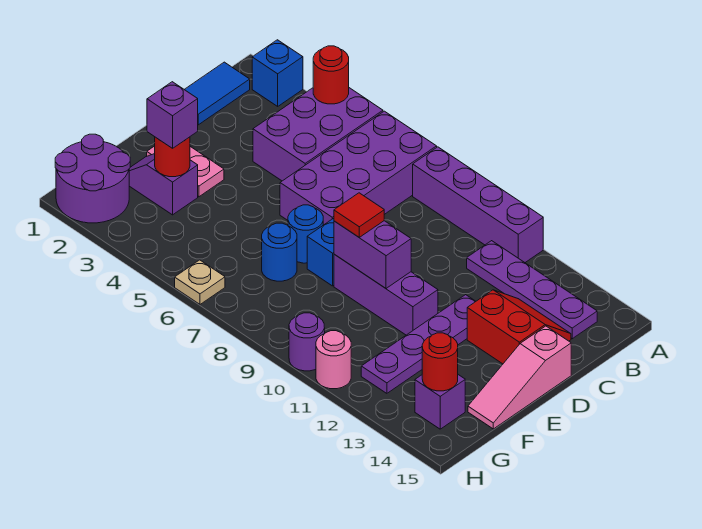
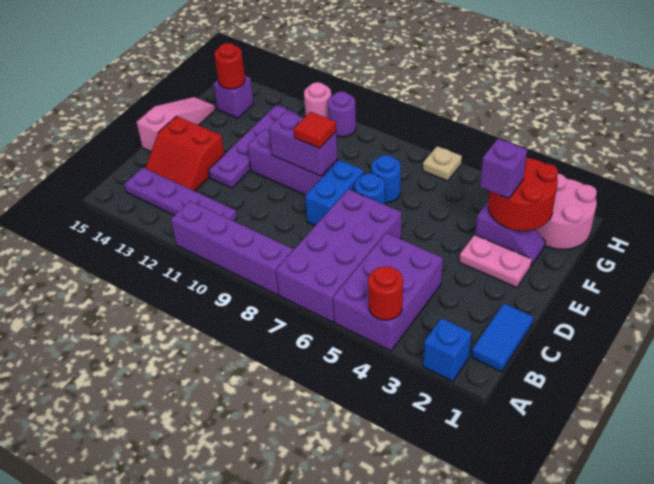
red round brick F3 level 2 -> red round brick F2:G3 level 2
purple round brick G1:H2 level 1 -> pink round brick G1:H2 level 1

